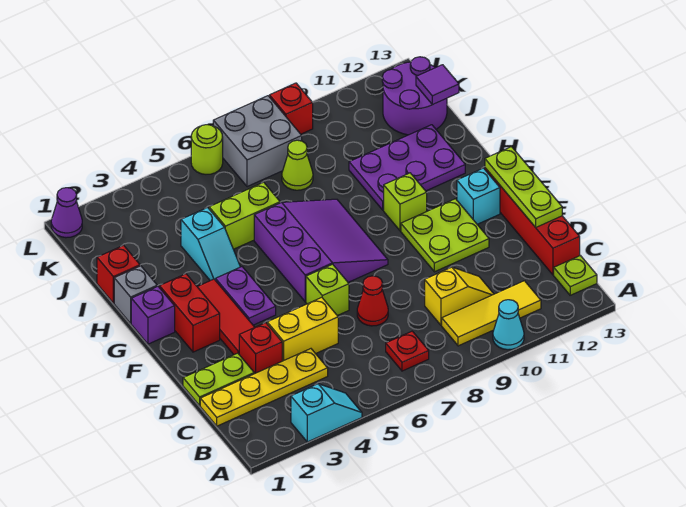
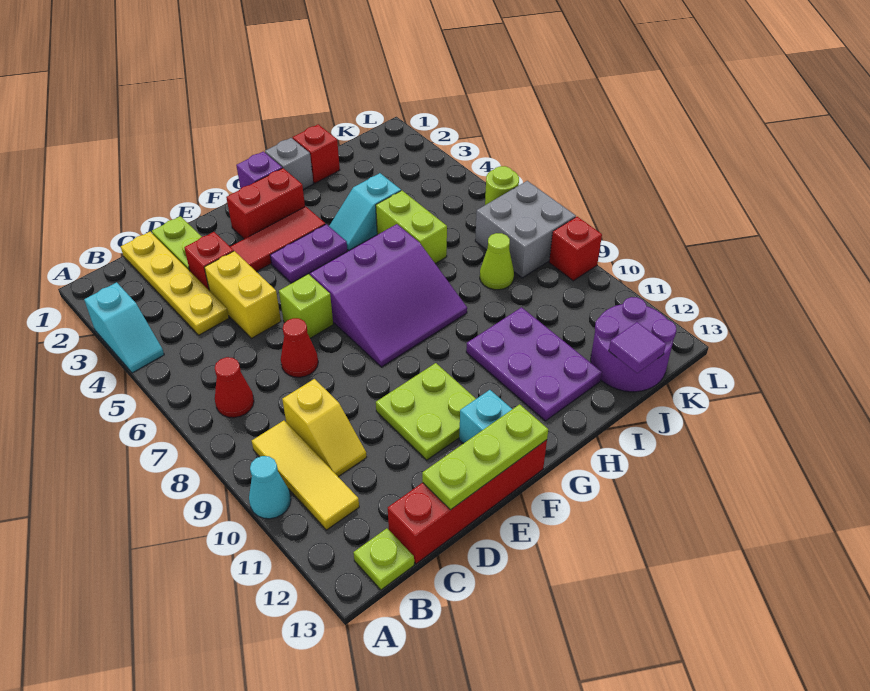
red plate B7 level 1 -> red cone B7 level 1
lime brick G10 level 1 -> none
purple cone L1 level 1 -> none

